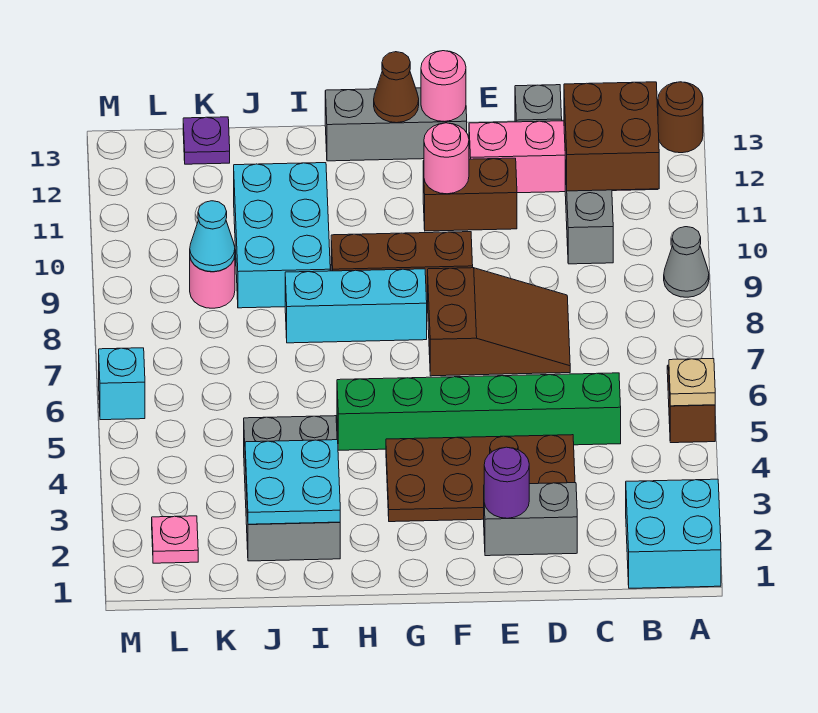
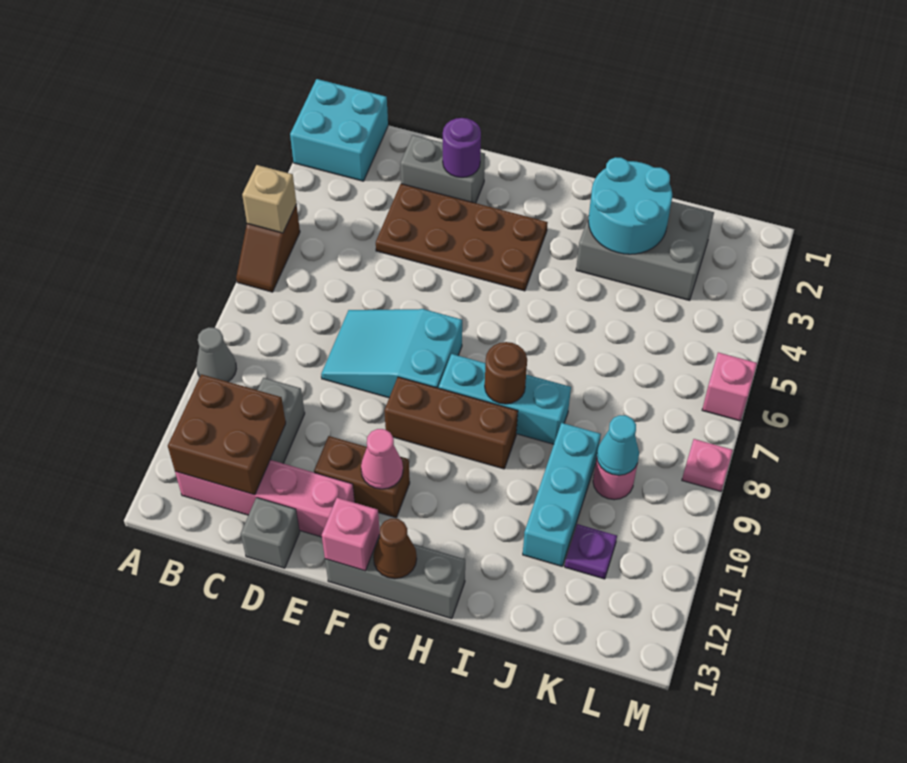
tan plate A5 level 2 -> tan brick A5 level 2
brown round brick A13 level 1 -> brown round brick H8 level 2
green brick C5:H5 level 1 -> none
brown slope D7:F8 level 1 top F -> cyan slope D7:F8 level 1 top F
pink round brick F11 level 2 -> pink cone F11 level 2
pink round brick F13 level 2 -> pink brick F13 level 2
grey brick I2:J4 level 1 -> grey brick I2:K3 level 1
cyan plate I2:J3 level 2 -> cyan round brick I2:J3 level 2
cyan brick I9:J11 level 1 -> cyan brick J9:J11 level 1
purple plate K13 level 1 -> purple plate K11 level 1
pink plate L2 level 1 -> pink plate M8 level 1
cyan brick M6 level 1 -> pink brick M6 level 1

